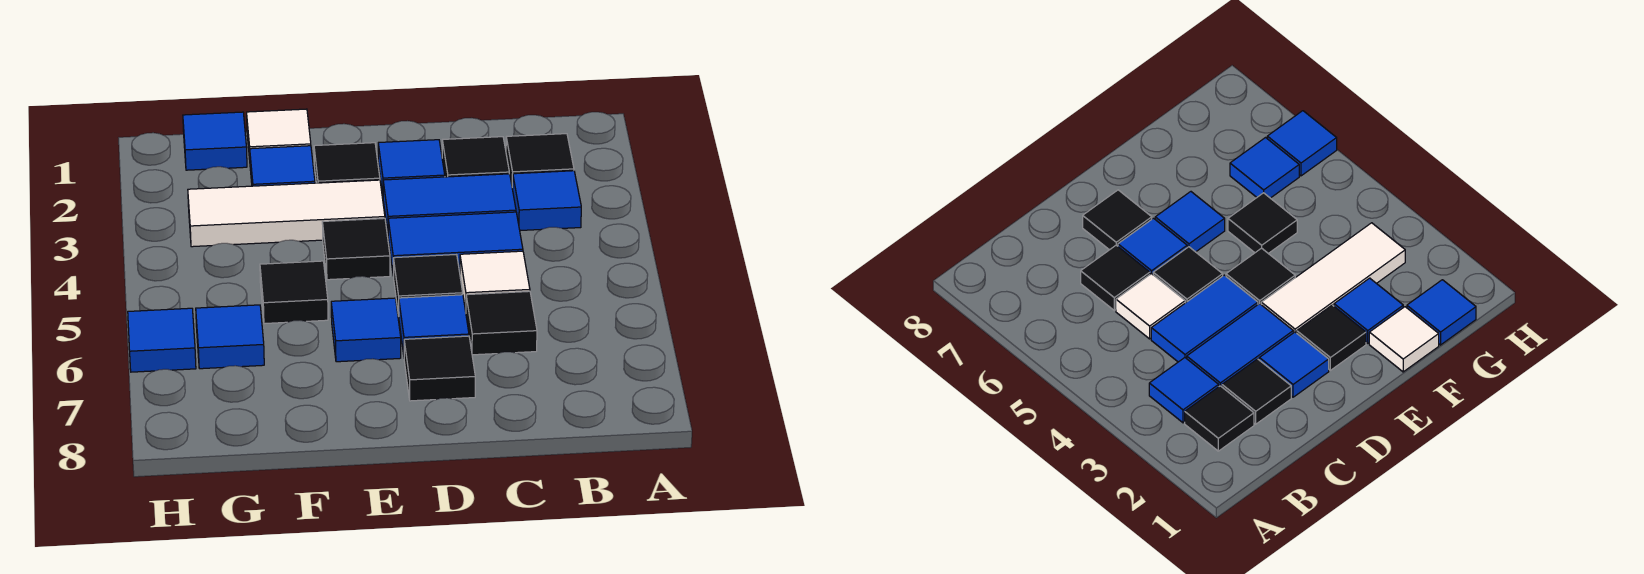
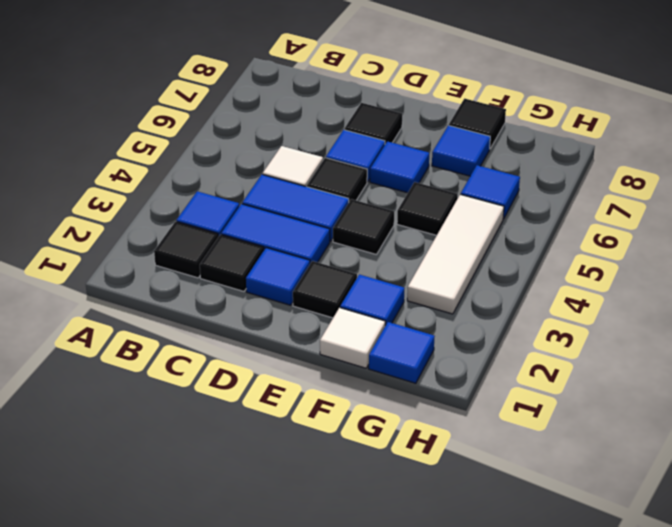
black tile C6 level 1 -> black tile F8 level 1
white tile E3:G3 level 1 -> white tile G3:G5 level 1
blue tile H6 level 1 -> blue tile F7 level 1

